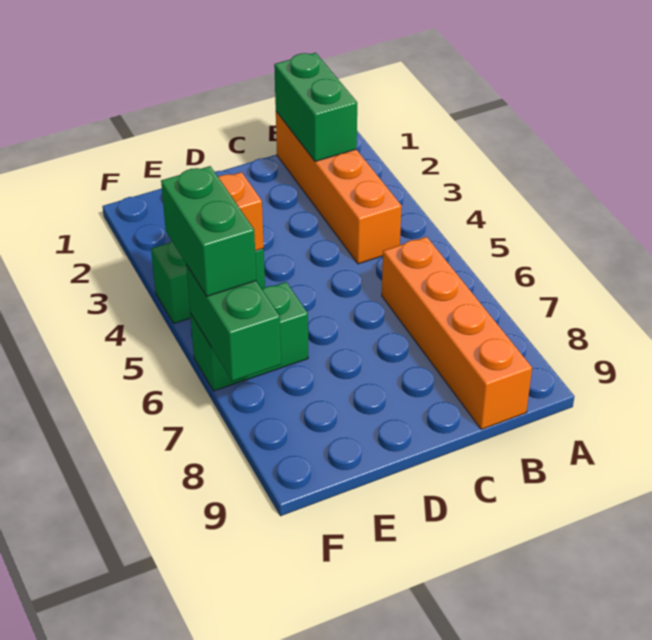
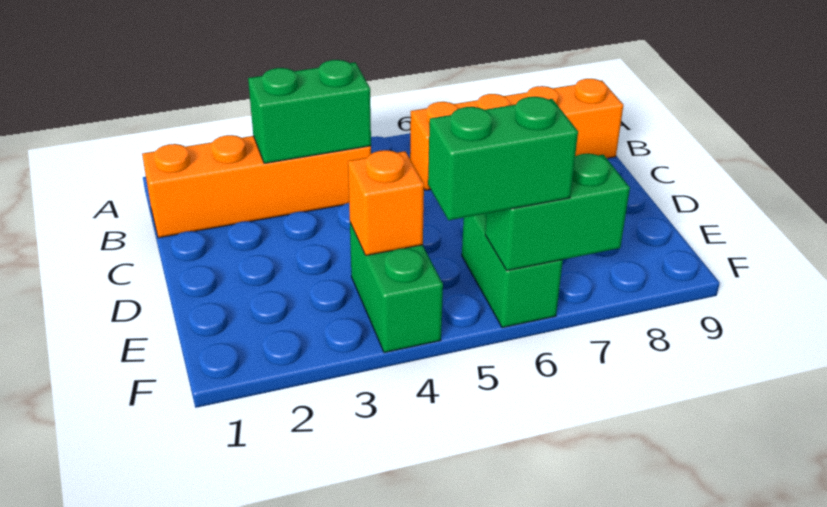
green brick B1:B2 level 2 -> green brick B3:B4 level 2

